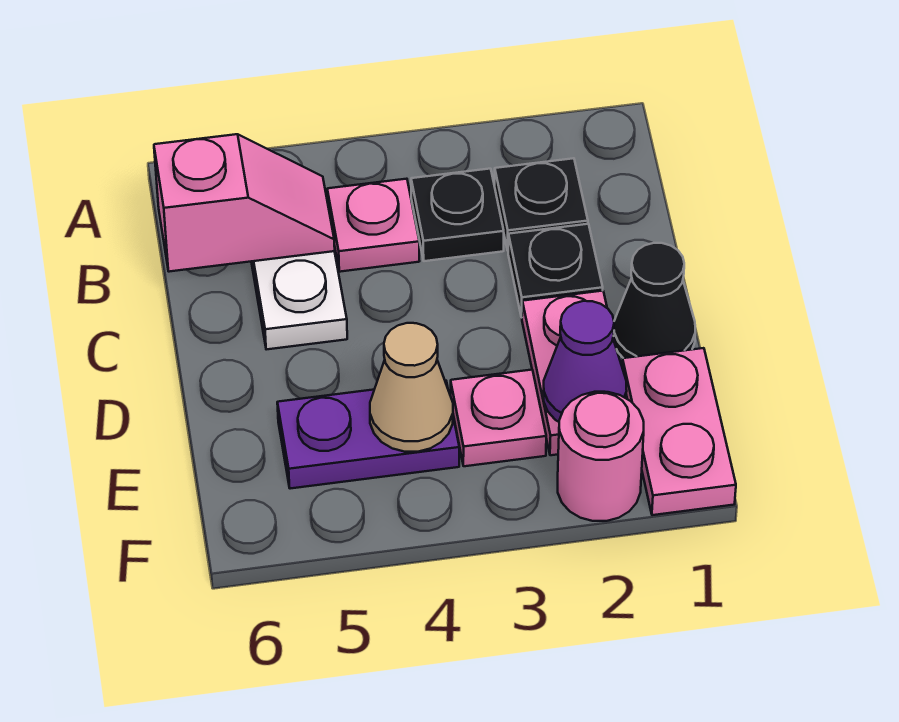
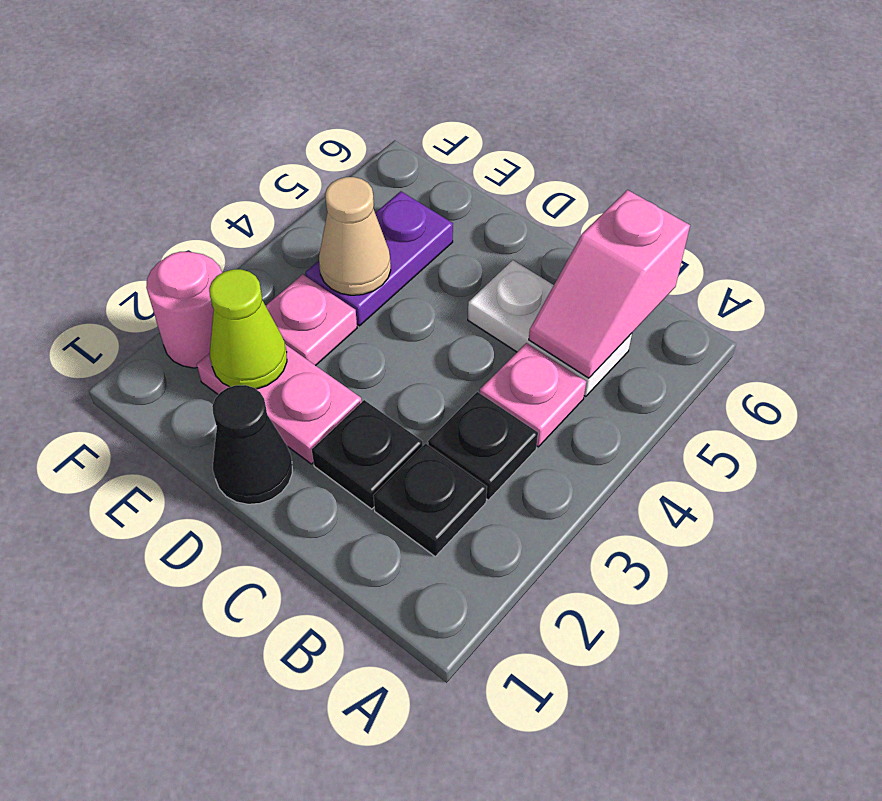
pink plate E1:F1 level 1 -> none
purple cone E2 level 2 -> lime cone E2 level 2

